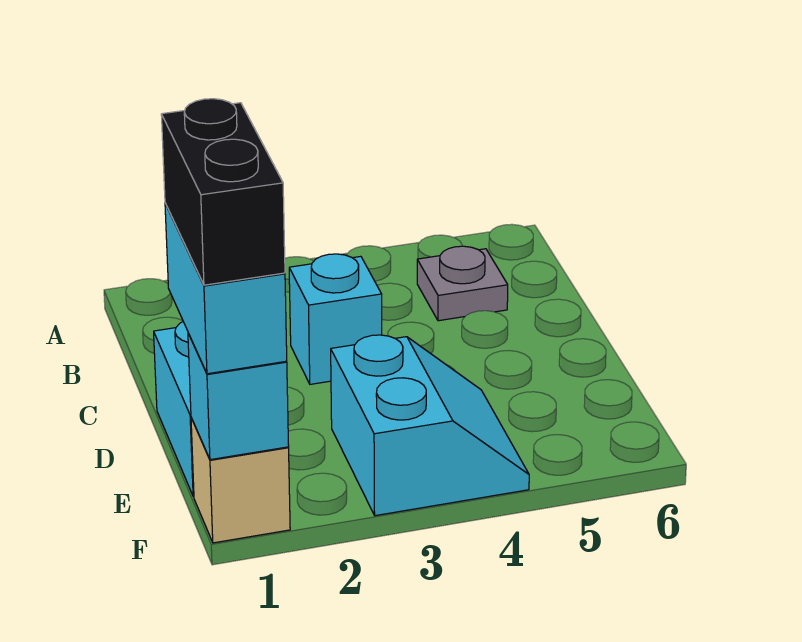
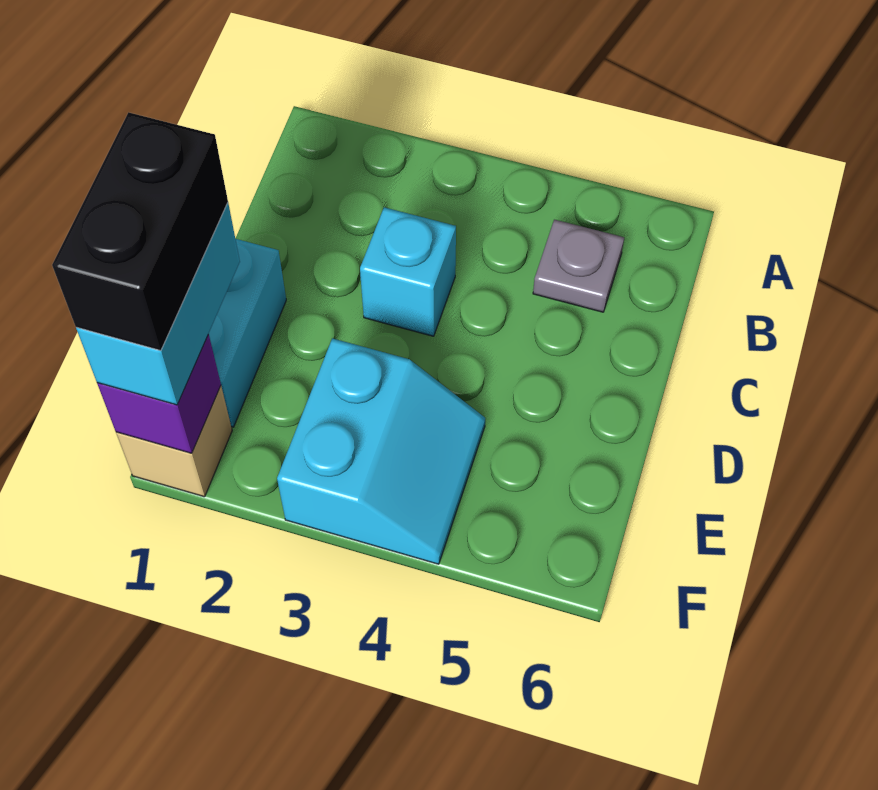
cyan brick F1 level 2 -> purple brick F1 level 2

